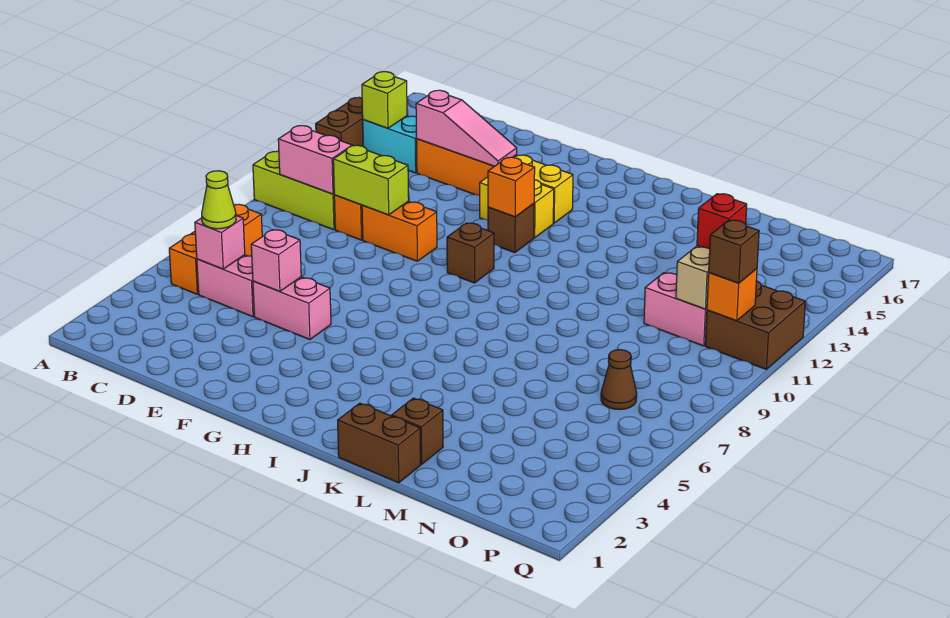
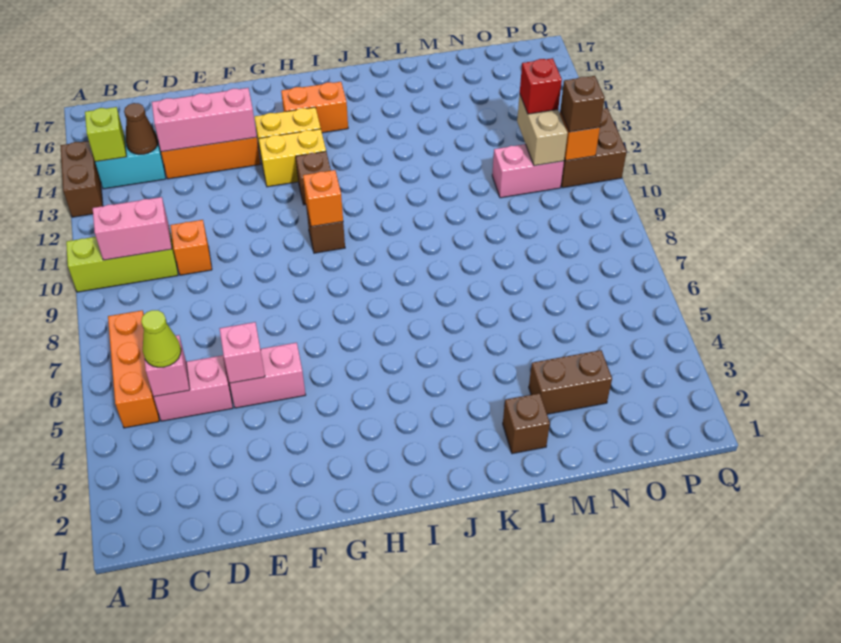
lime brick D10:E10 level 2 -> none
pink slope D14:F14 level 2 top D -> pink brick D14:F14 level 2
orange brick E10:F10 level 1 -> orange brick H15:I15 level 1
orange brick H12 level 2 -> orange brick H10 level 2
brown brick K1:L1 level 1 -> brown brick M3:N3 level 1
brown cone O7 level 1 -> brown cone C14 level 2

